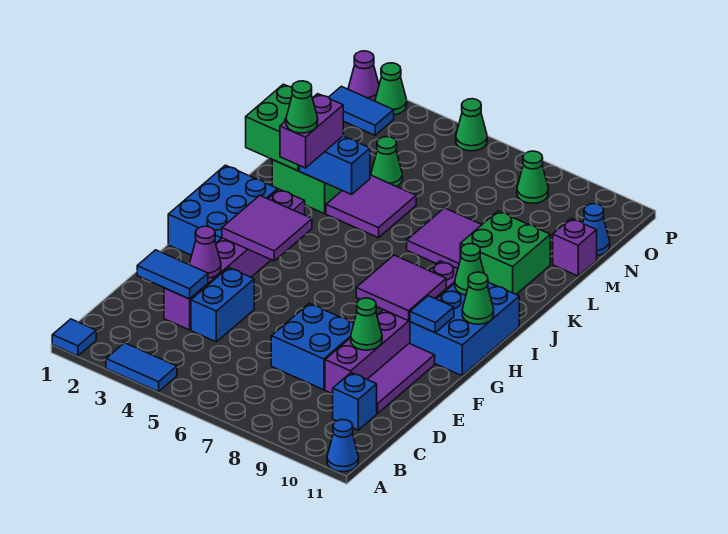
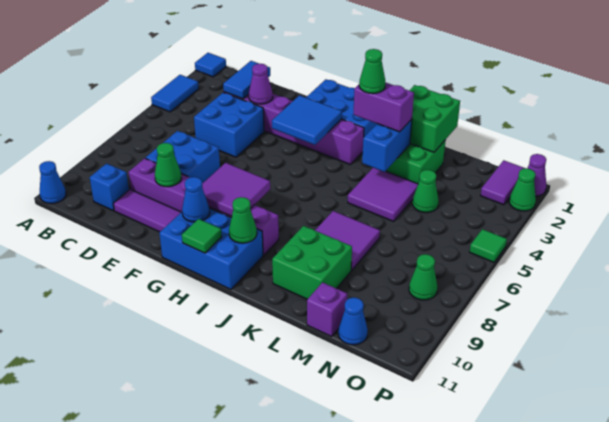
blue brick D4:E4 level 1 -> blue brick D4:E5 level 1
purple tile G3:H4 level 2 -> blue tile G3:H4 level 2
blue tile G10 level 2 -> blue cone G10 level 2
green cone H11 level 2 -> green tile H11 level 2
blue tile O1:O2 level 1 -> purple tile O1:O2 level 1
green cone P5 level 1 -> green tile P5 level 1

